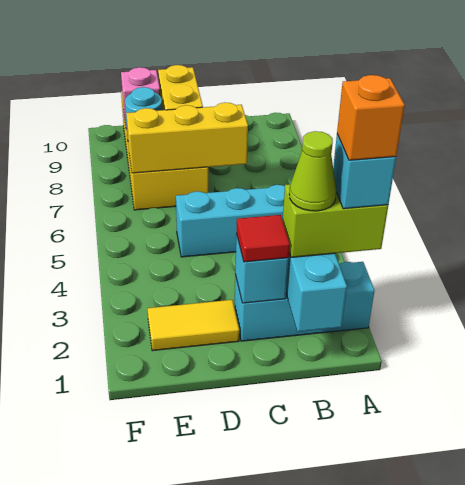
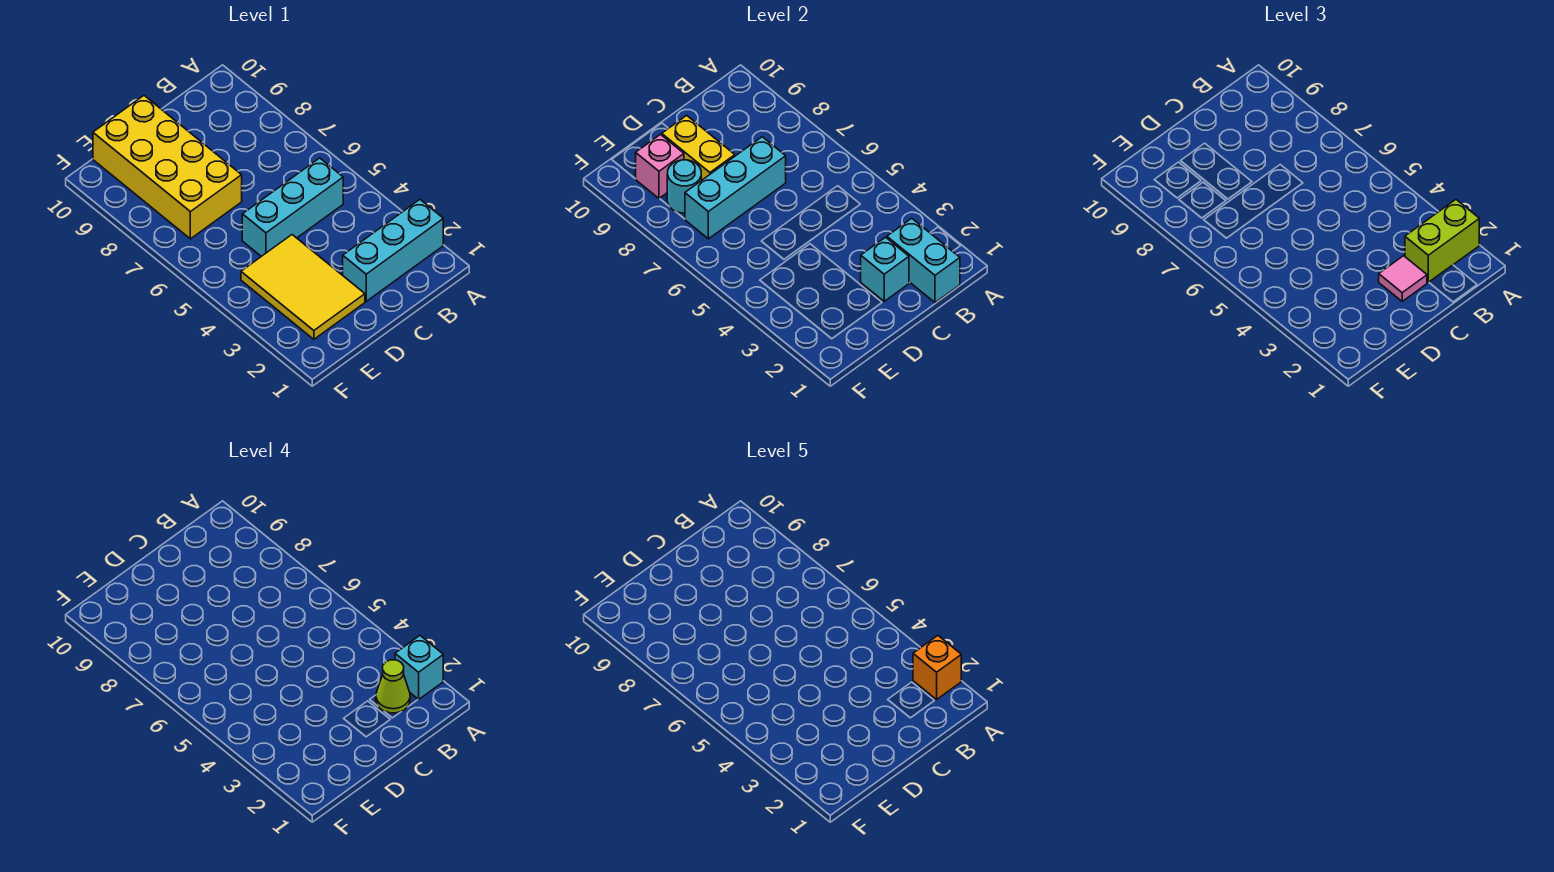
red tile C2 level 3 -> pink tile C2 level 3
yellow brick C7:E7 level 2 -> cyan brick C7:E7 level 2
yellow tile D2:E2 level 1 -> yellow tile D2:E4 level 1

